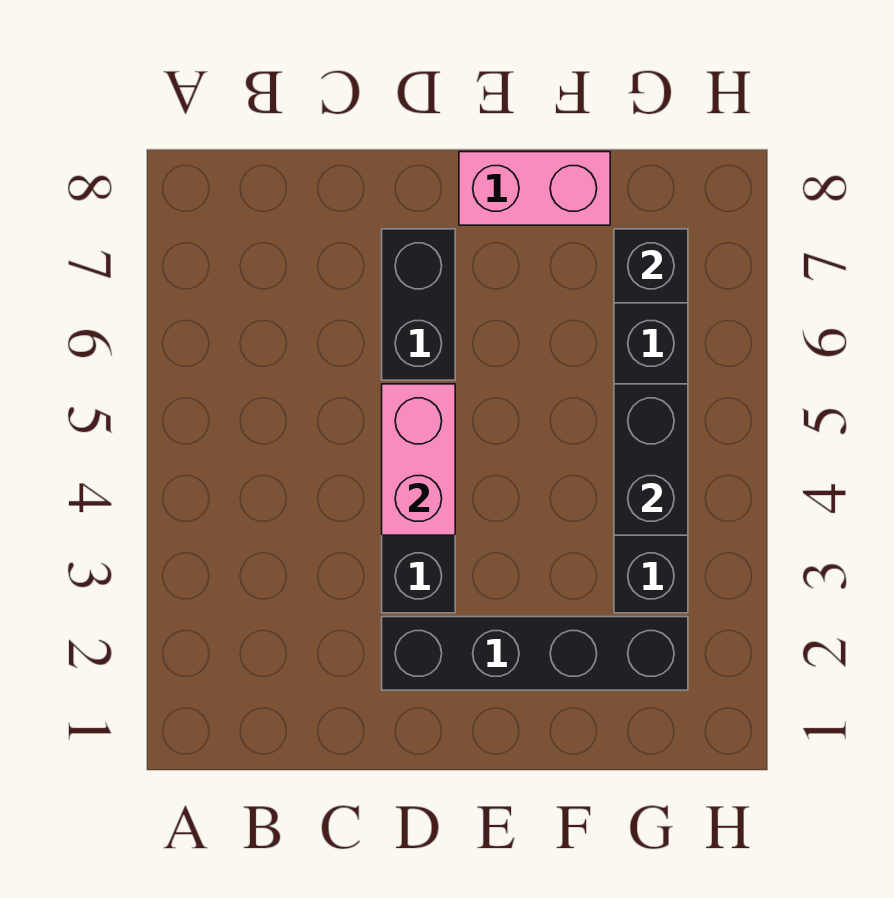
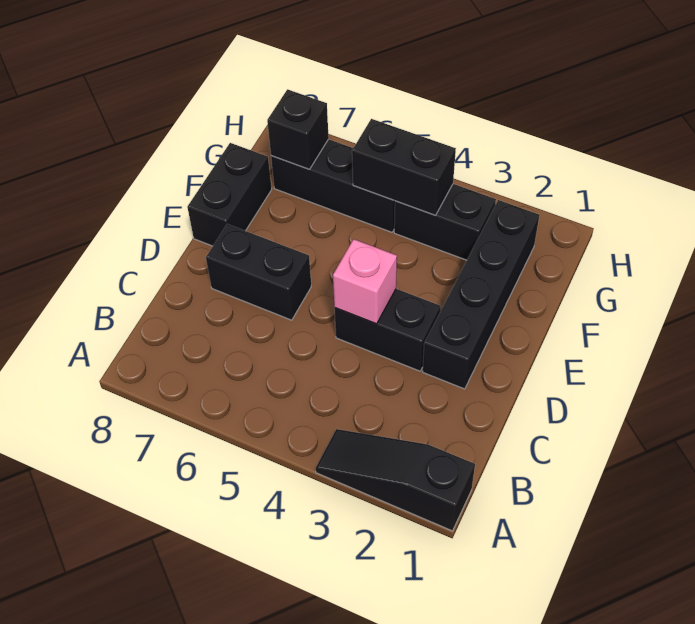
none -> black slope A1:A3 level 1 top 1
pink brick D4:D5 level 2 -> pink brick D4 level 2
pink brick E8:F8 level 1 -> black brick E8:F8 level 1

